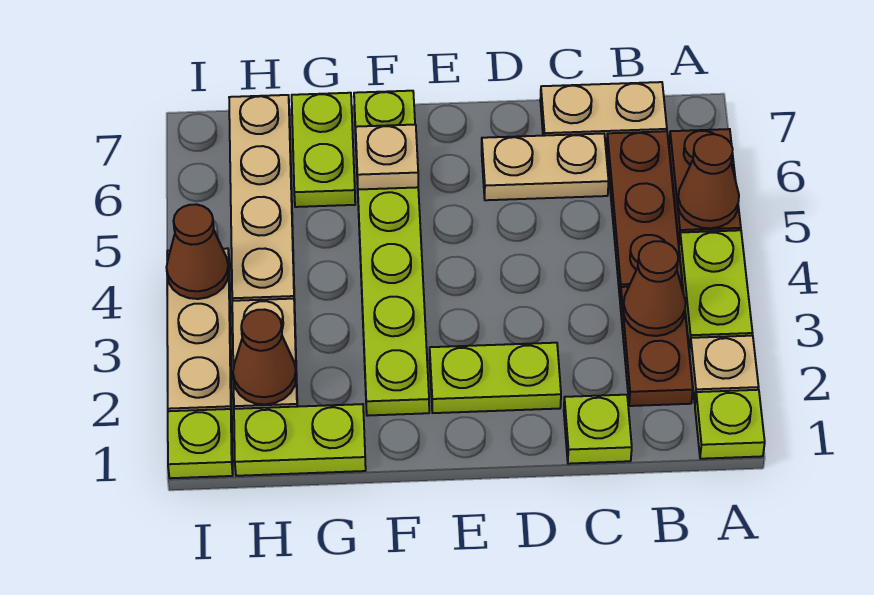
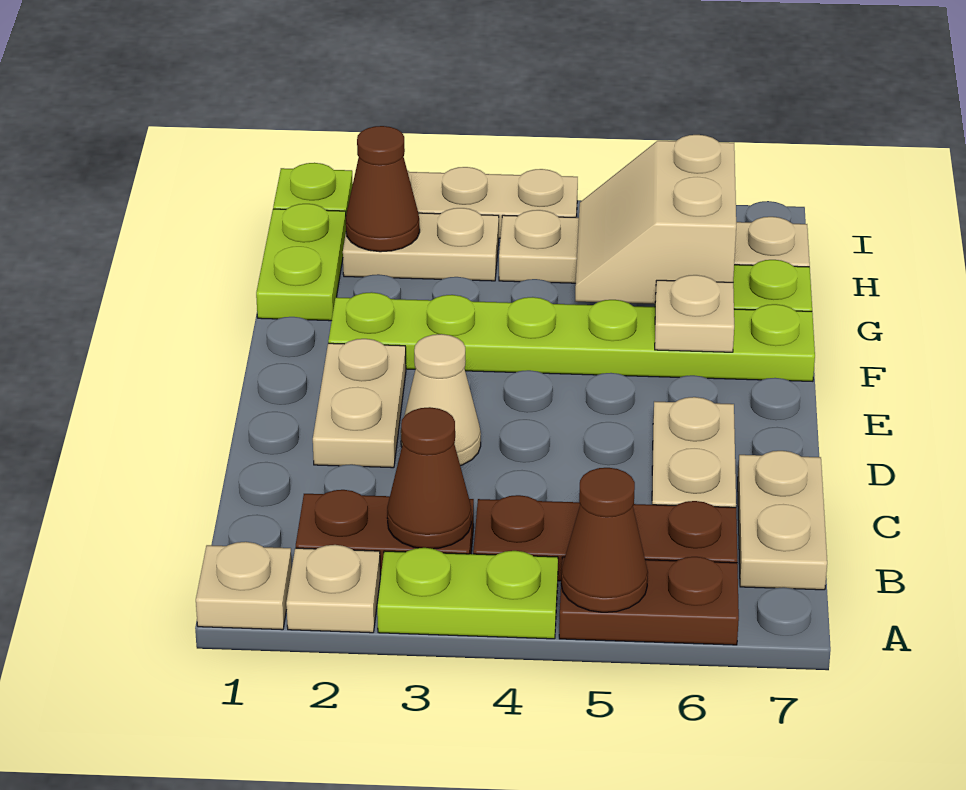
lime plate A1 level 1 -> tan plate A1 level 1
lime plate C1 level 1 -> none
lime plate D2:E2 level 1 -> tan plate D2:E2 level 1
none -> tan cone D3 level 1
none -> tan slope G5:H6 level 2 top 6
brown cone I4 level 2 -> none

